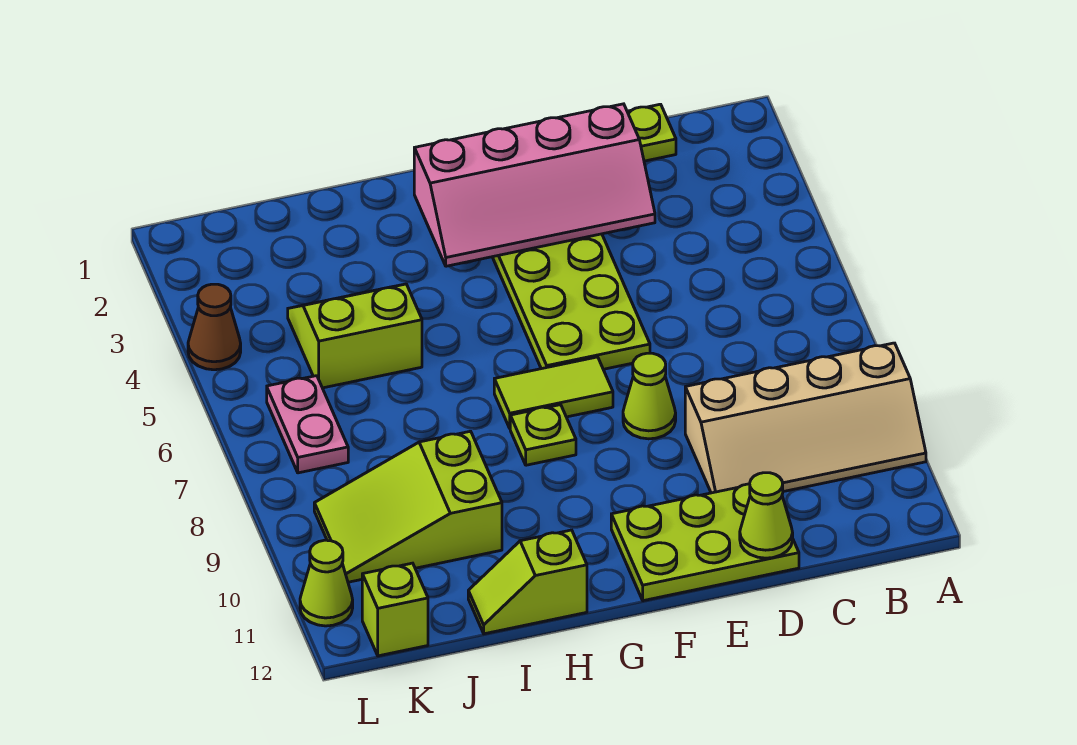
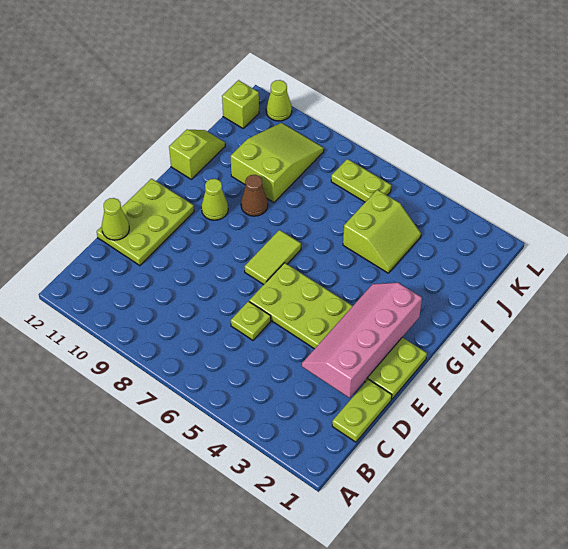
tan slope A9:D10 level 1 top 9 -> none
lime cone E8 level 1 -> lime cone G10 level 1
lime plate G8 level 1 -> lime plate D6 level 1
pink plate K6:K7 level 1 -> lime plate K6:K7 level 1
brown cone L4 level 1 -> brown cone H9 level 1

